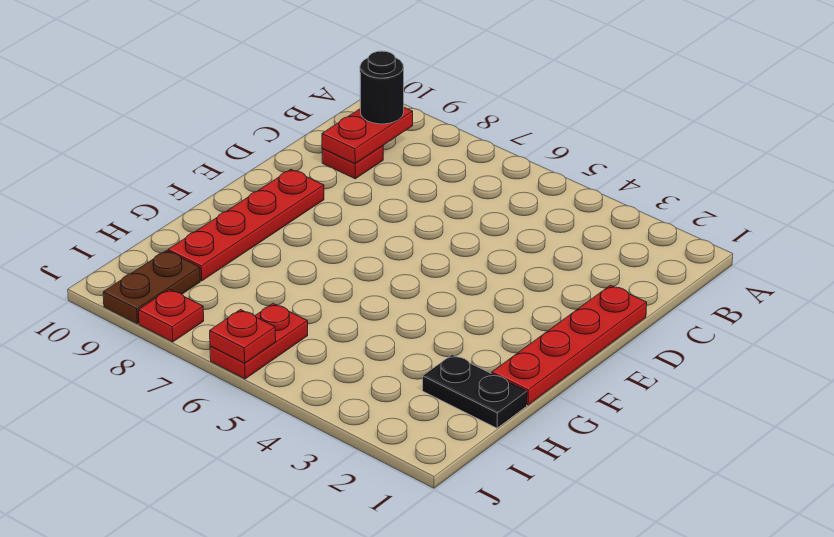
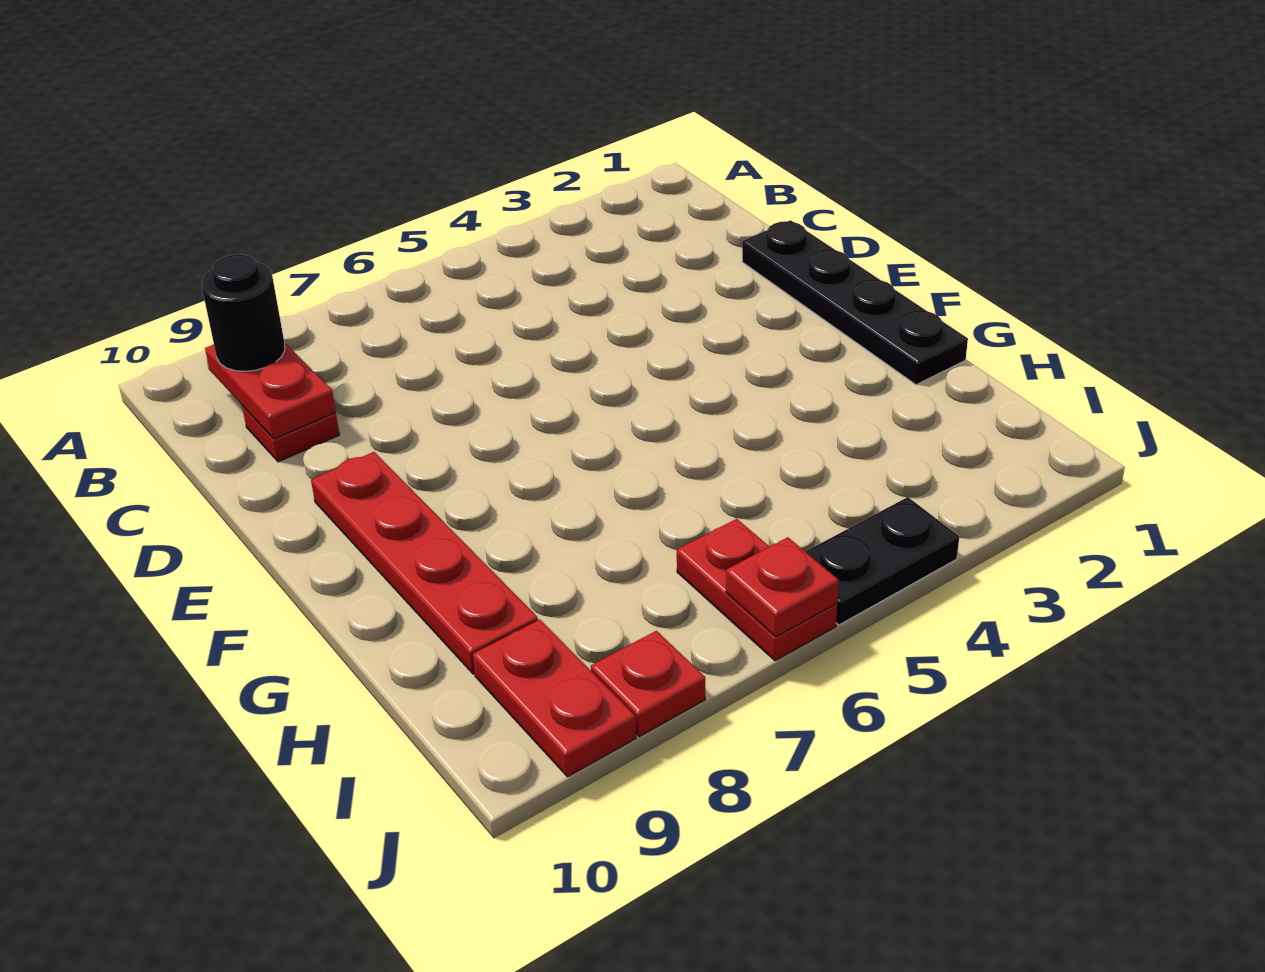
red plate D1:G1 level 1 -> black plate D1:G1 level 1
black plate H1:H2 level 1 -> black plate J4:J5 level 1
brown plate I9:J9 level 1 -> red plate I9:J9 level 1

